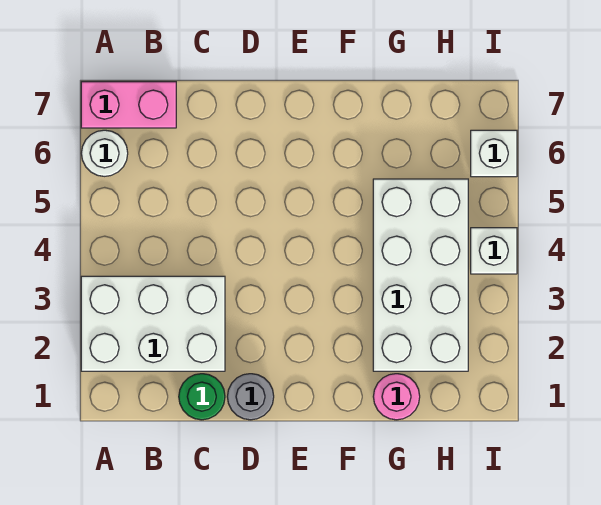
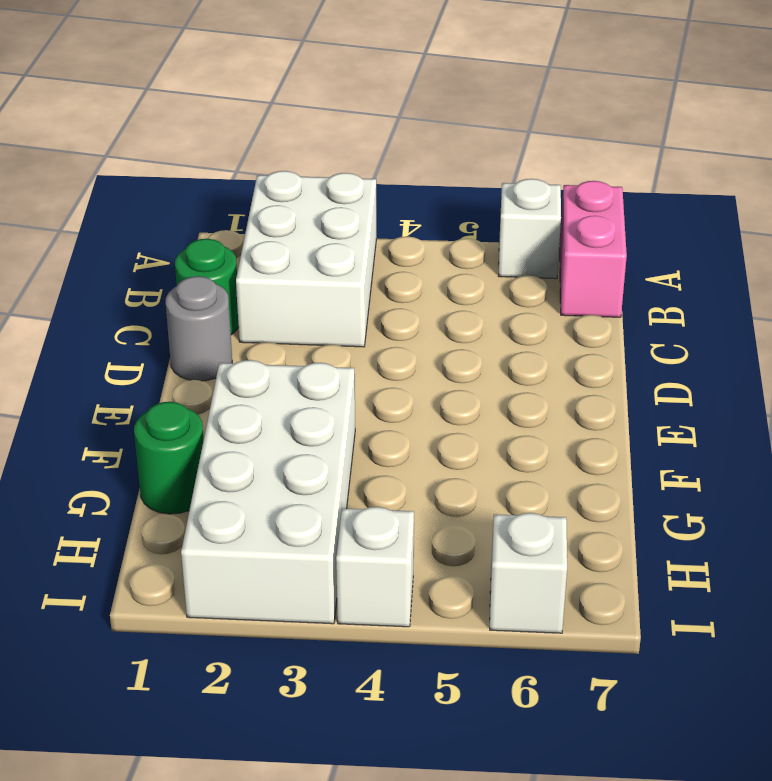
white round brick A6 level 1 -> white brick A6 level 1
pink round brick G1 level 1 -> green round brick G1 level 1
white brick G2:H5 level 1 -> white brick F2:I3 level 1

